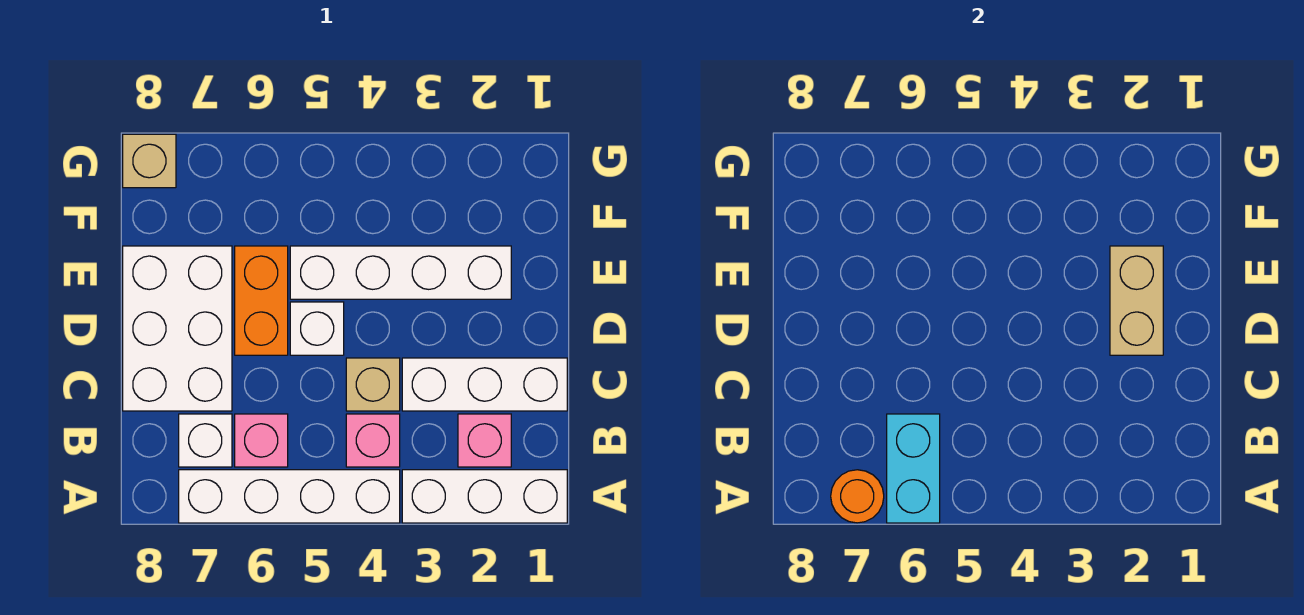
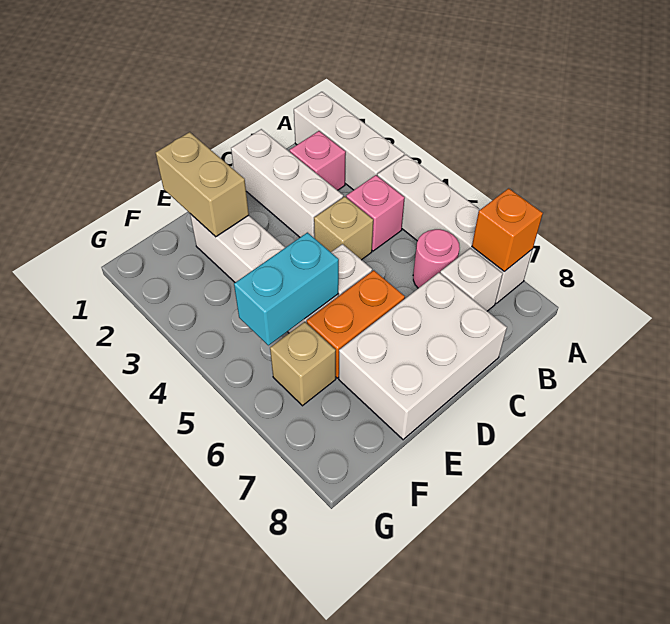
cyan brick A6:B6 level 2 -> cyan brick E5:F5 level 2
orange round brick A7 level 2 -> orange brick A7 level 2
pink brick B6 level 1 -> pink round brick B6 level 1
tan brick D2:E2 level 2 -> tan brick E1:E2 level 2
tan brick G8 level 1 -> tan brick F6 level 1

